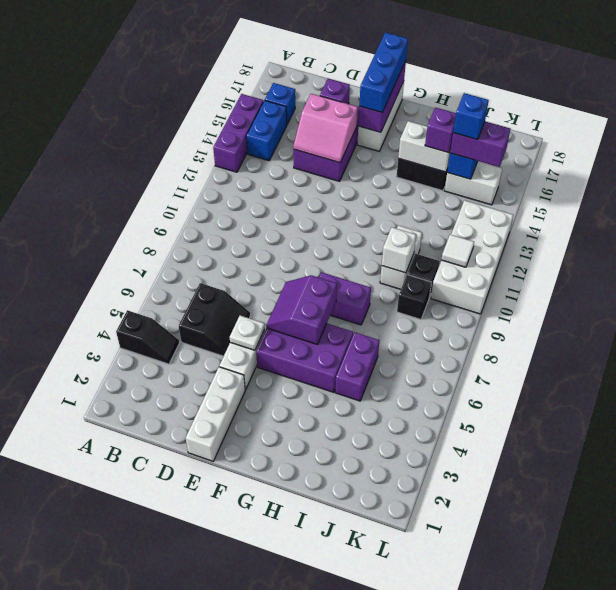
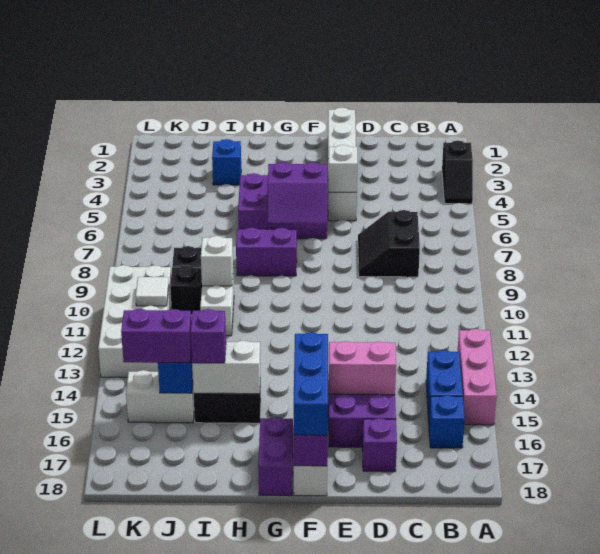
black slope A4:B4 level 1 top A -> black slope A3:A4 level 1 top 3
purple brick A13:A15 level 1 -> pink brick A13:A15 level 1
black slope C5:D6 level 1 top C -> black slope C7:D8 level 1 top C
white plate E5 level 2 -> white brick E5 level 2
purple slope F6:G7 level 2 top G -> purple slope F6:G7 level 2 top 6
purple brick I5:I6 level 1 -> purple brick G17:G18 level 1
blue brick J15 level 4 -> blue brick I3 level 1

